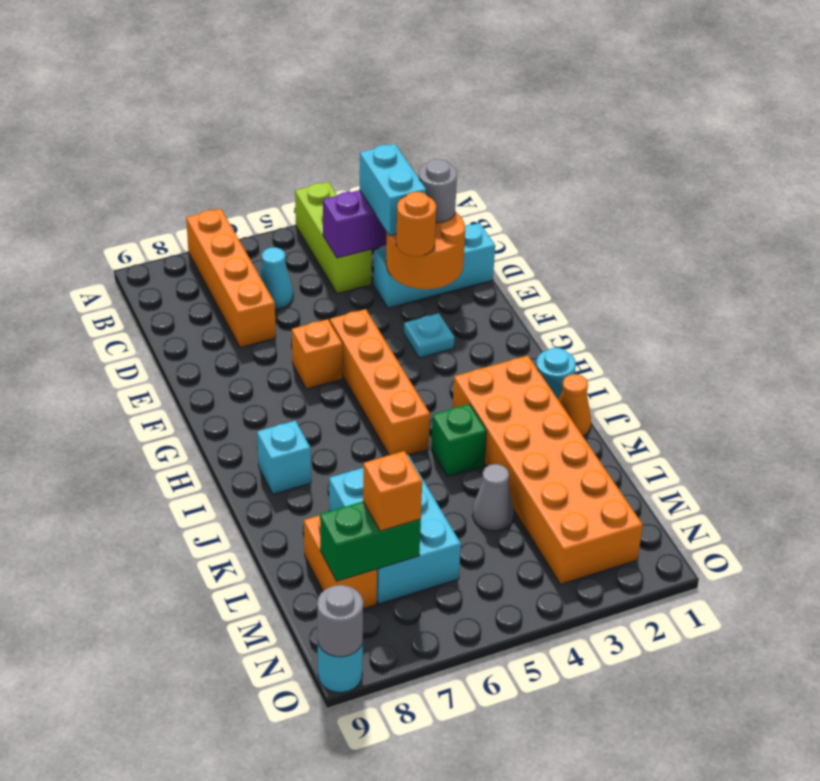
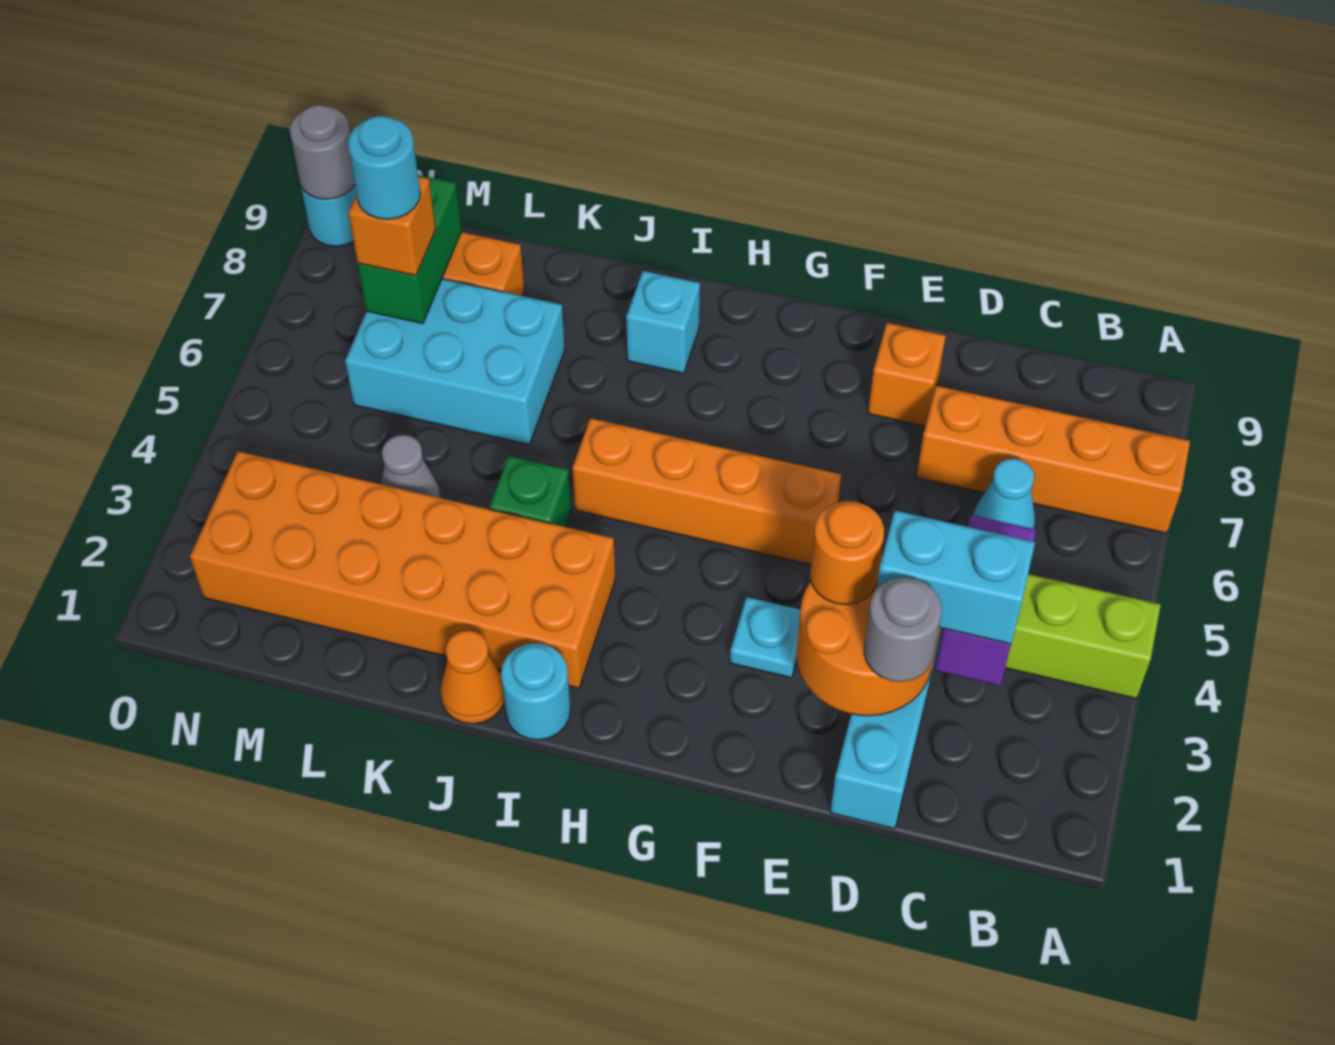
orange brick F6 level 1 -> orange brick E8 level 1
none -> cyan round brick M7 level 4

